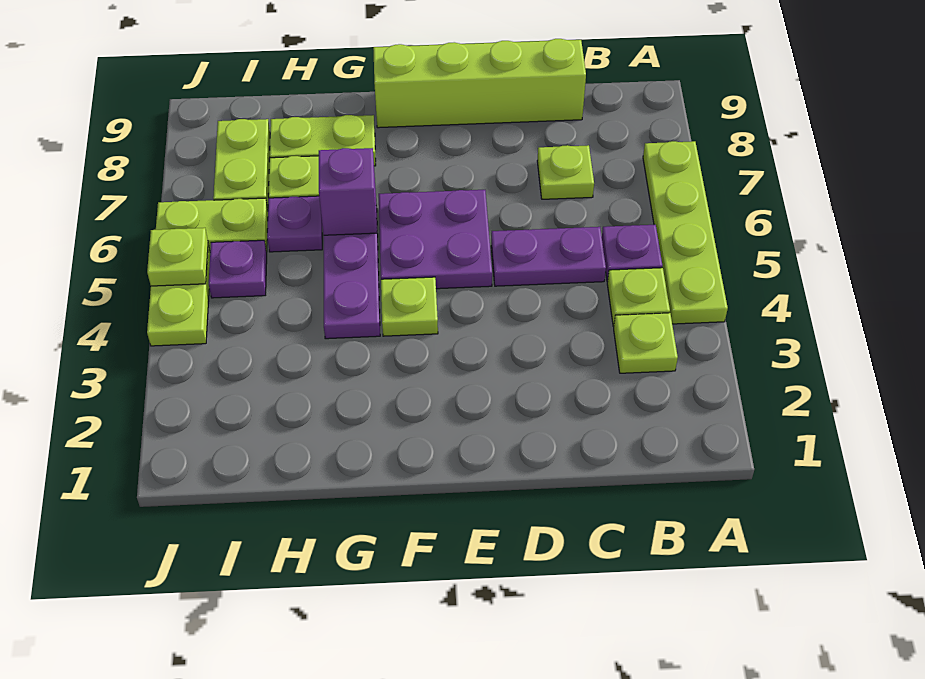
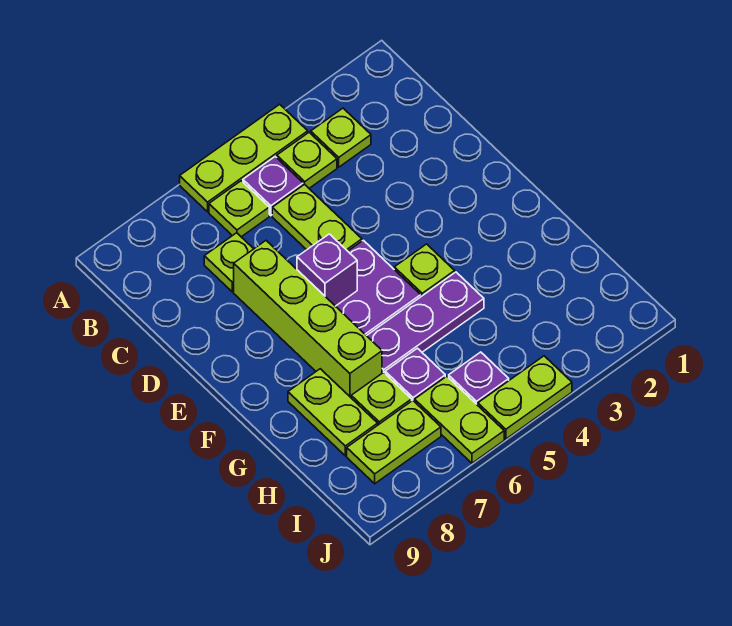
lime plate A4:A7 level 1 -> lime plate A4:A6 level 1
purple plate C5:D5 level 1 -> lime plate C5:D5 level 1
lime brick C9:F9 level 1 -> lime brick D7:G7 level 1
purple brick G6 level 2 -> purple brick E6 level 2
lime plate J5 level 2 -> lime plate B6 level 1

